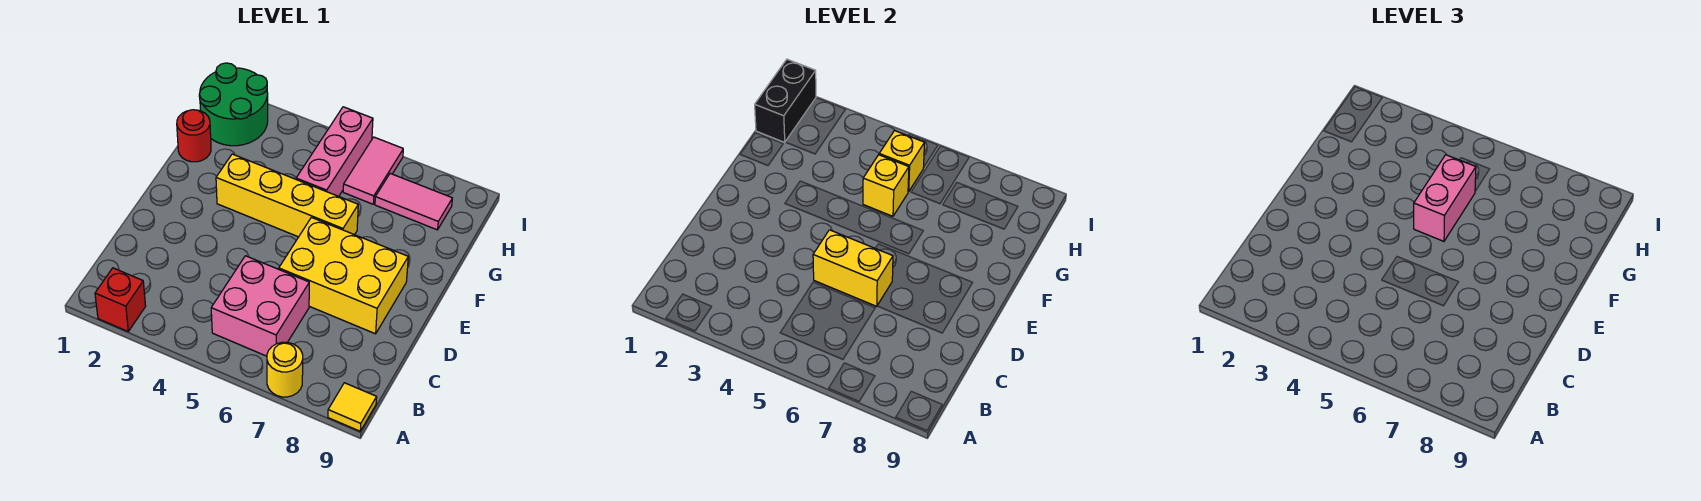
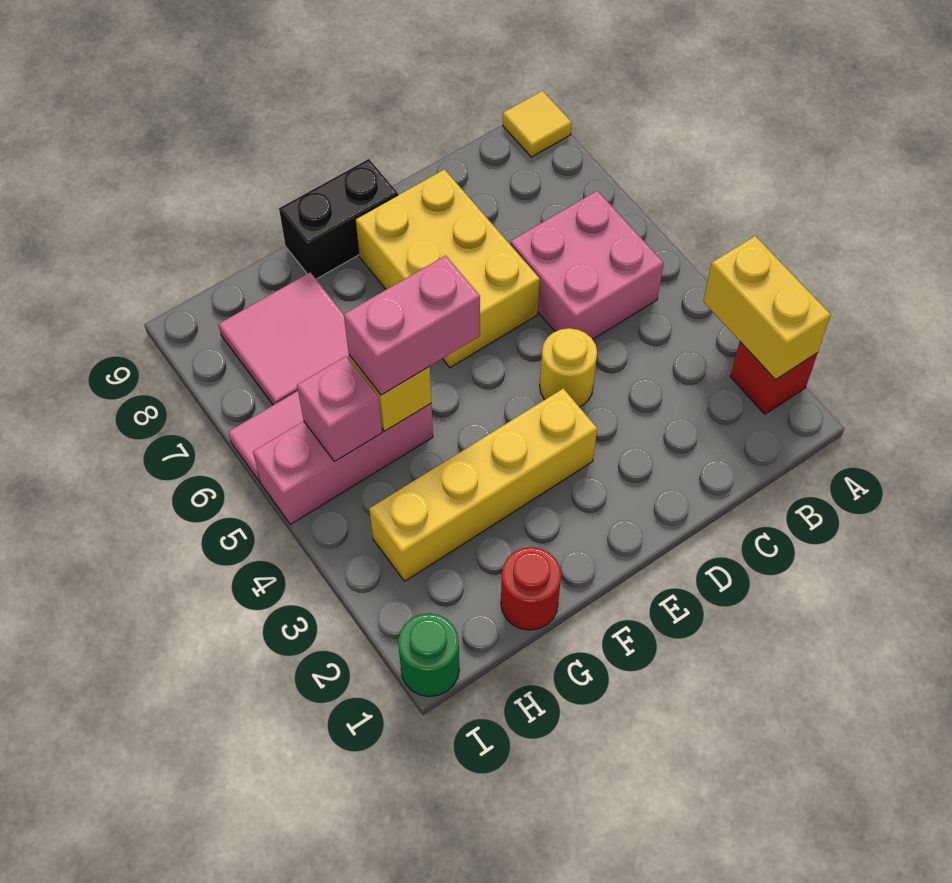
yellow round brick A7 level 1 -> yellow round brick D4 level 1
yellow brick D5:D6 level 2 -> yellow brick A2:A3 level 2
yellow brick F3:F6 level 1 -> yellow brick E3:H3 level 1
green round brick H1:I2 level 1 -> green round brick I1 level 1
black brick H1:I1 level 2 -> black brick E9:F9 level 1
yellow brick H5 level 2 -> pink brick H5 level 2
pink tile H7:H8 level 1 -> pink tile G7:H8 level 1

